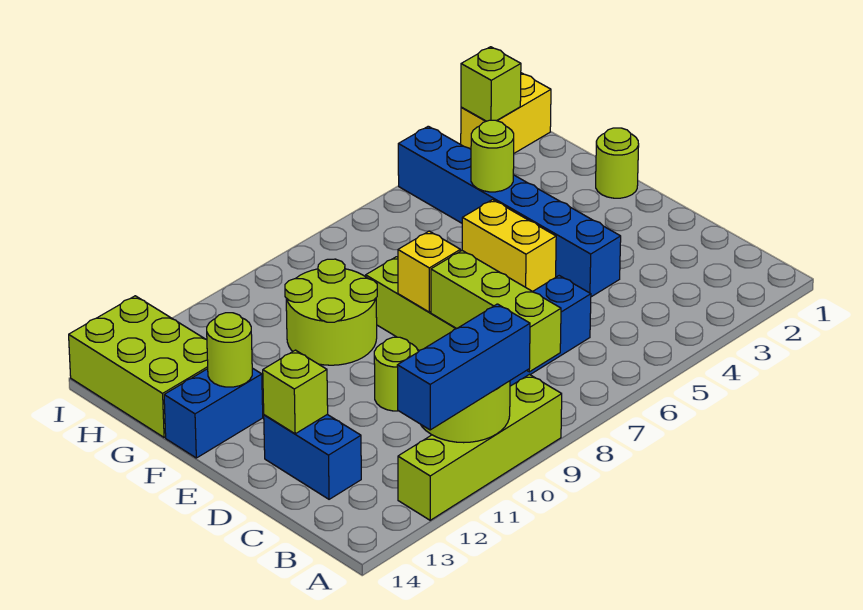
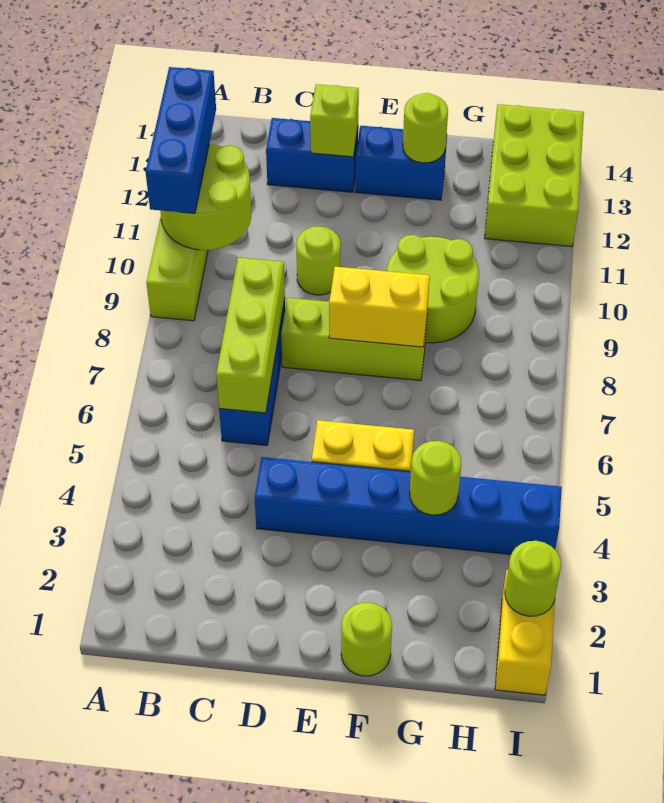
lime brick B8:D8 level 2 -> lime brick C6:C8 level 2
yellow brick E8 level 2 -> yellow brick E8:F8 level 2
blue brick F13:F14 level 1 -> blue brick E13:F13 level 1
lime brick G13:I14 level 1 -> lime brick H12:I14 level 1
lime brick I2 level 2 -> lime round brick I2 level 2

